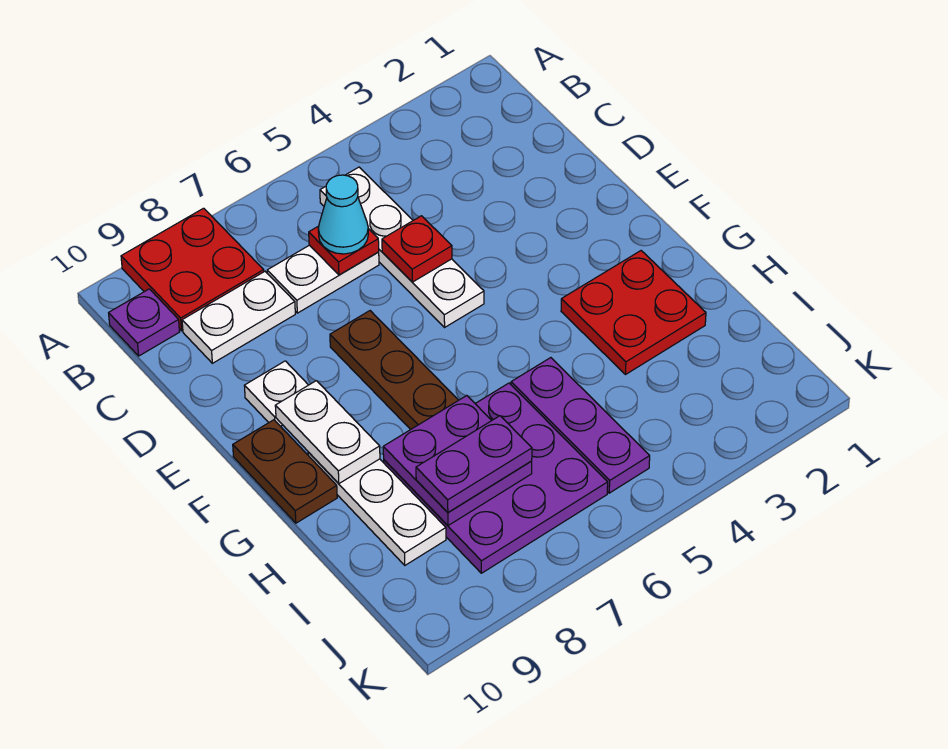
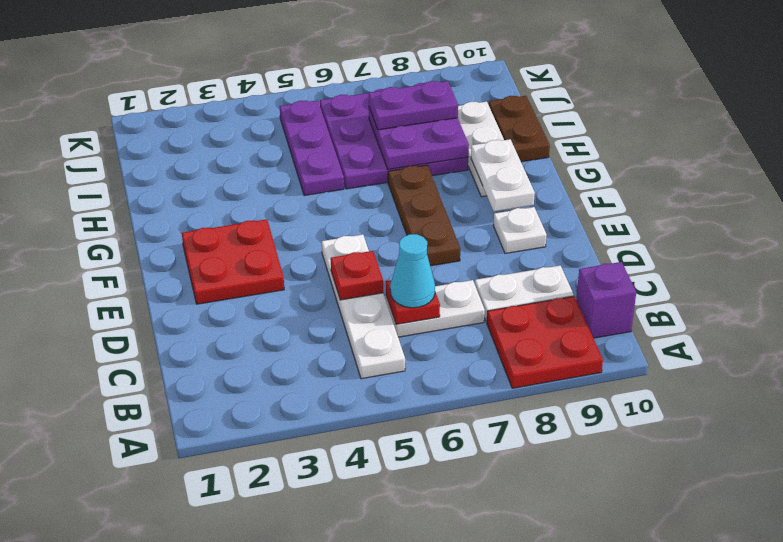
purple plate B10 level 1 -> purple brick B10 level 1
brown plate F10:G10 level 1 -> brown plate H10:I10 level 1
red plate G2:H3 level 1 -> red plate E2:F3 level 1

